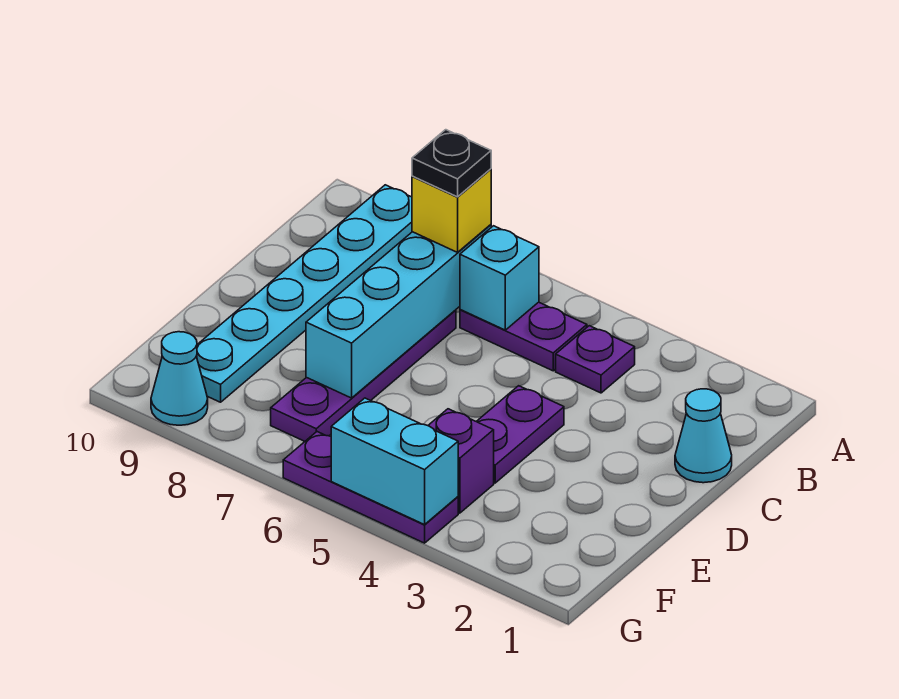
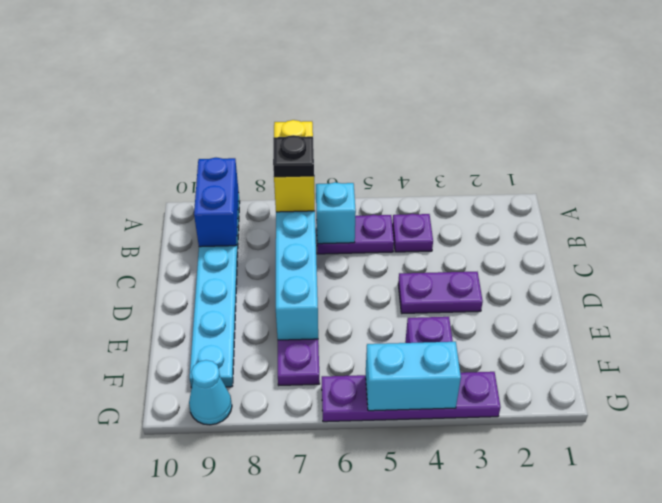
none -> blue brick A9:B9 level 2
yellow brick B7 level 3 -> yellow brick A7:B7 level 3
cyan cone C1 level 1 -> none
purple plate D4:E4 level 1 -> purple plate D3:D4 level 1
purple plate G4:G6 level 1 -> purple plate G3:G6 level 1

